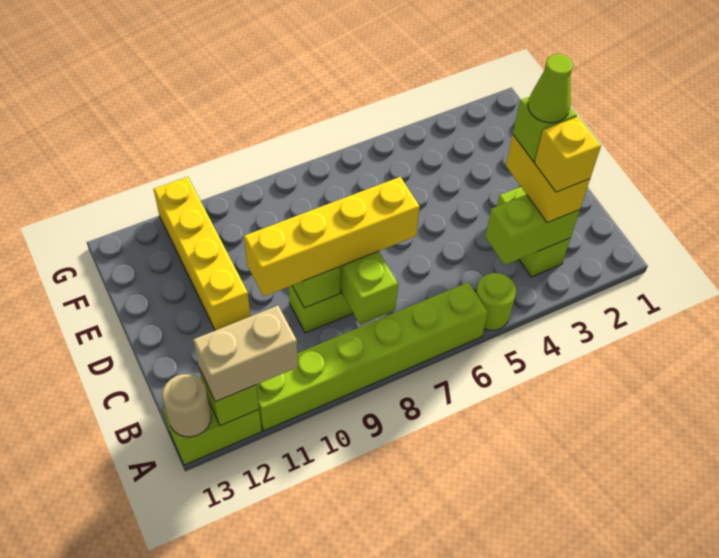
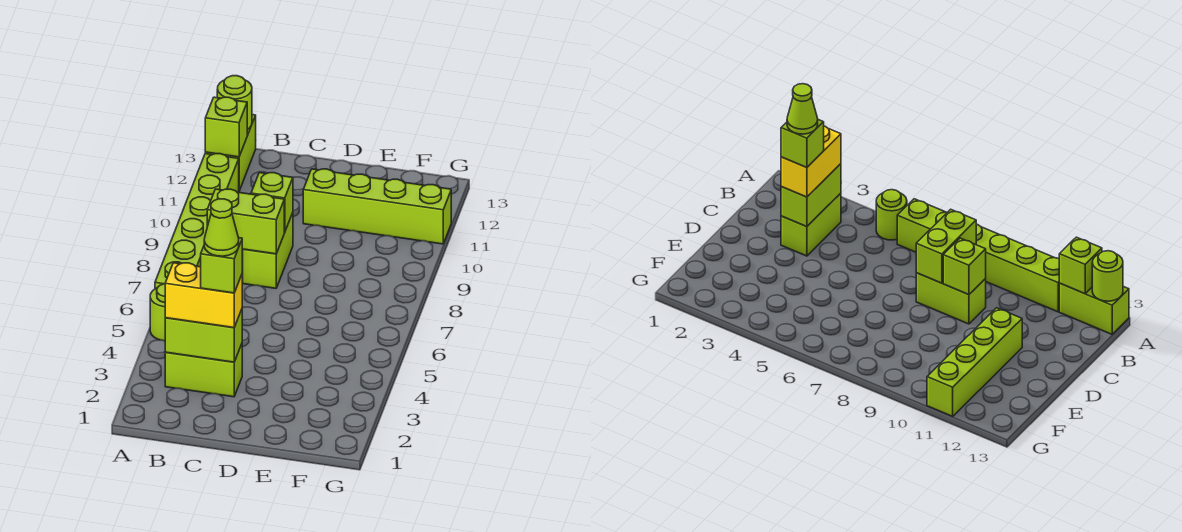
tan brick A11:A12 level 3 -> none
tan round brick A13 level 2 -> lime round brick A13 level 2
lime brick B3:B4 level 2 -> lime brick B3:C3 level 2
yellow brick B3 level 4 -> none
yellow brick C7:C10 level 3 -> none
yellow brick D11:G11 level 1 -> lime brick D11:G11 level 1

